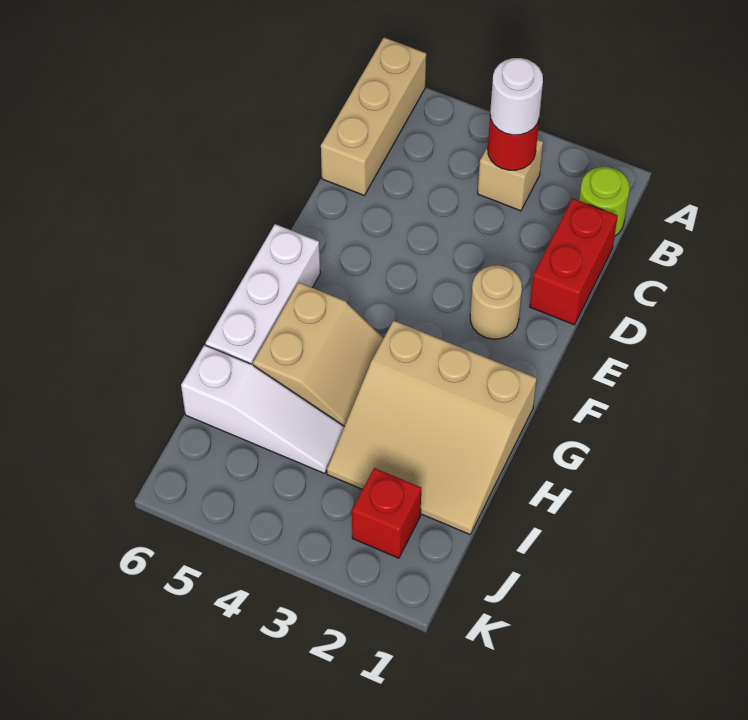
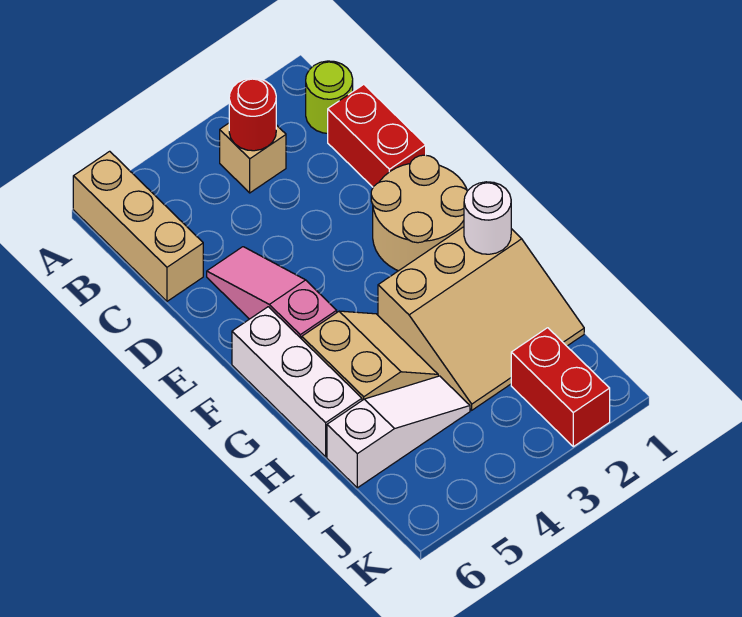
white round brick B3 level 3 -> white round brick G1 level 2
none -> pink slope D5:F5 level 1 top F
tan round brick E2 level 1 -> tan round brick E1:F2 level 1
red brick J2 level 1 -> red brick J2:K2 level 1

